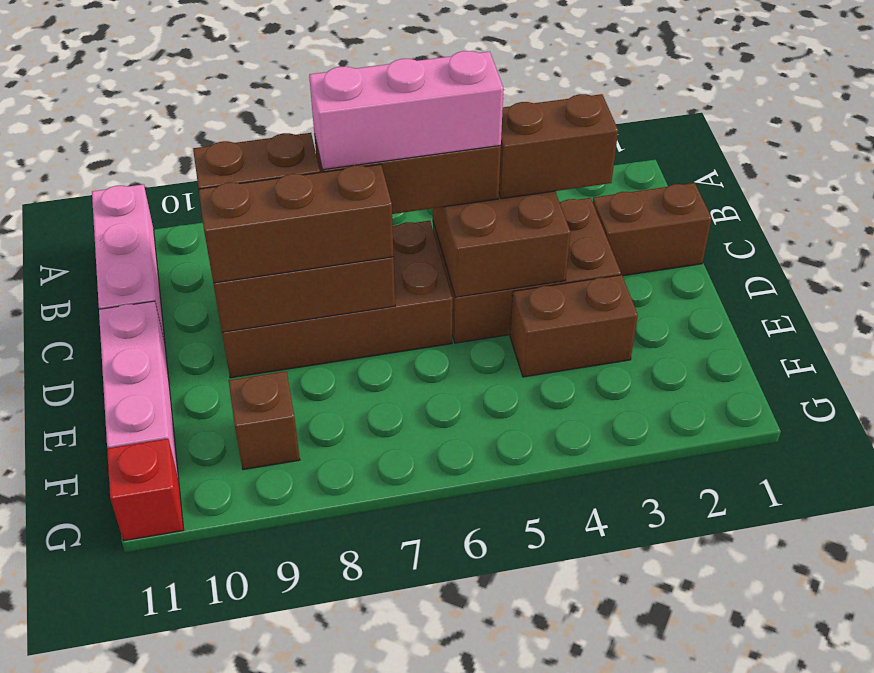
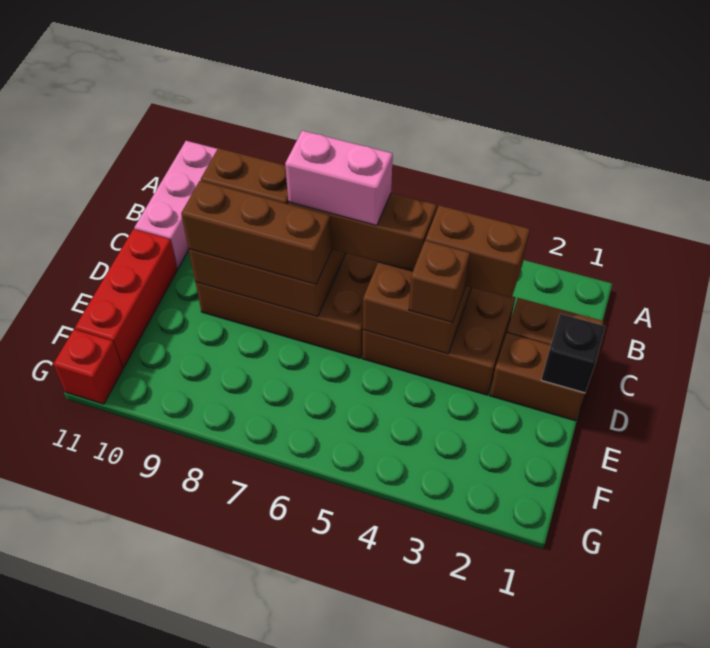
pink brick C5:C7 level 4 -> pink brick C6:C7 level 4
none -> black brick D1 level 2
pink brick D11:F11 level 1 -> red brick D11:F11 level 1
brown brick E3:E4 level 1 -> brown brick D1:D2 level 1
brown brick F9 level 1 -> brown brick D4 level 3

